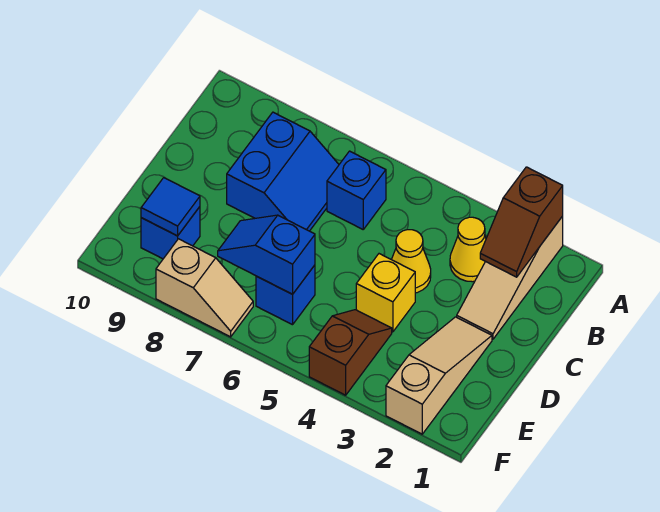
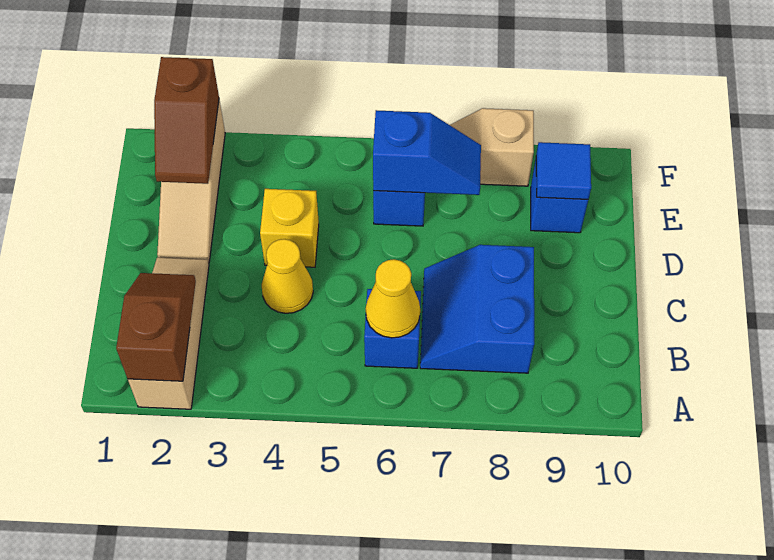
yellow cone B3 level 1 -> yellow cone B6 level 2
brown slope E4:F4 level 1 top F -> brown slope E2:F2 level 2 top F

